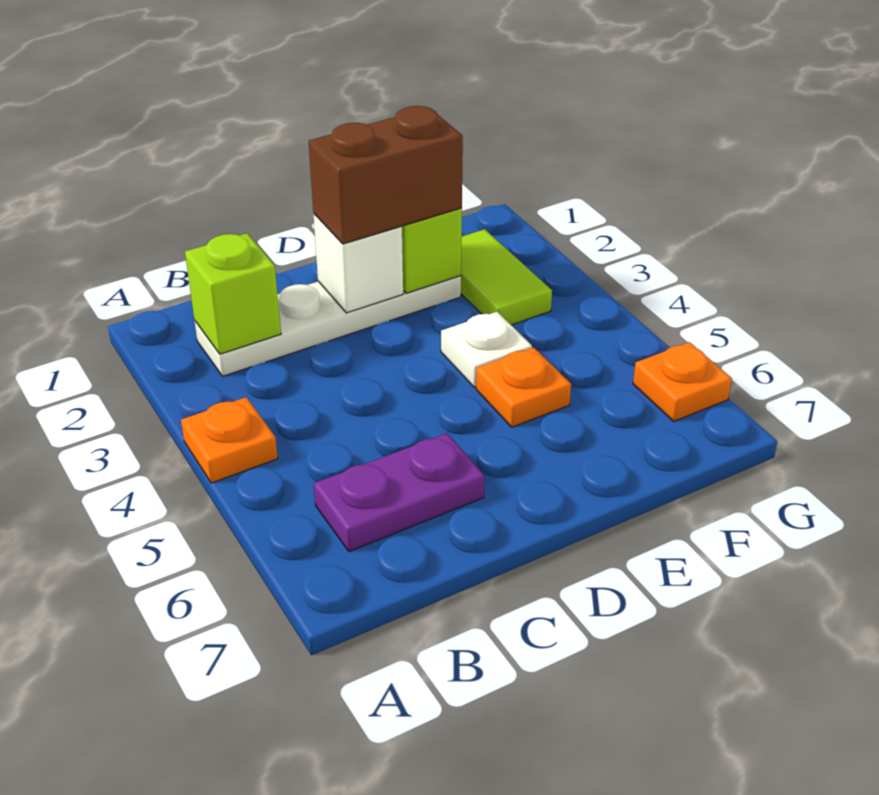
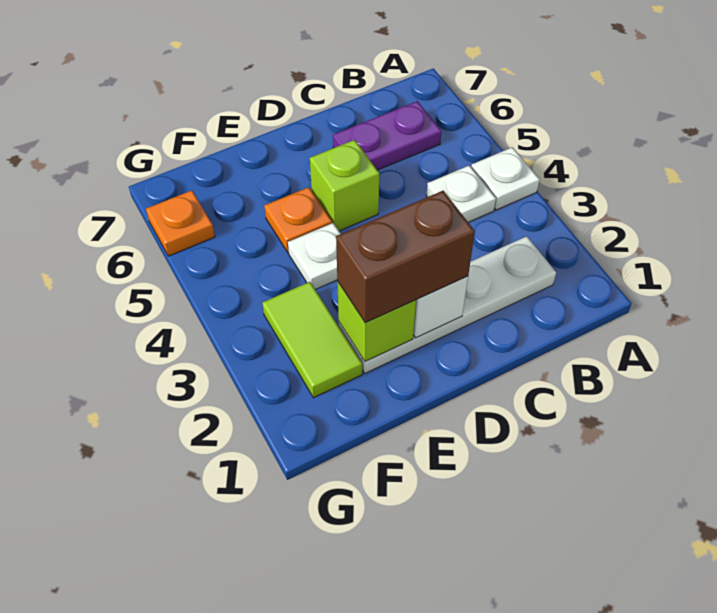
orange plate A4 level 1 -> white plate A4 level 1
lime brick B2 level 2 -> lime brick D5 level 1
none -> white plate B4 level 1

